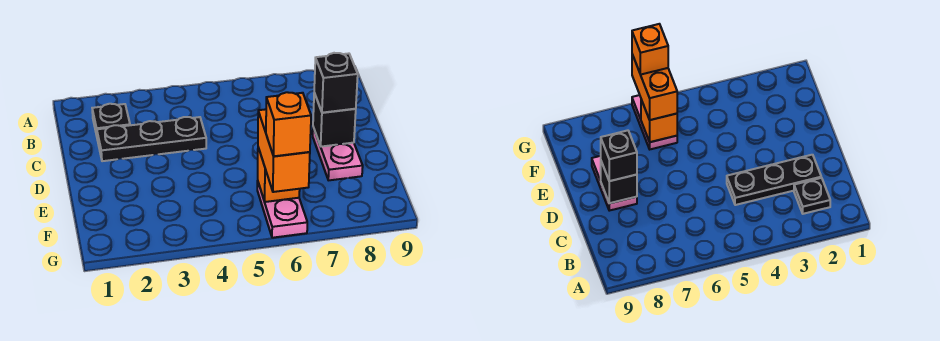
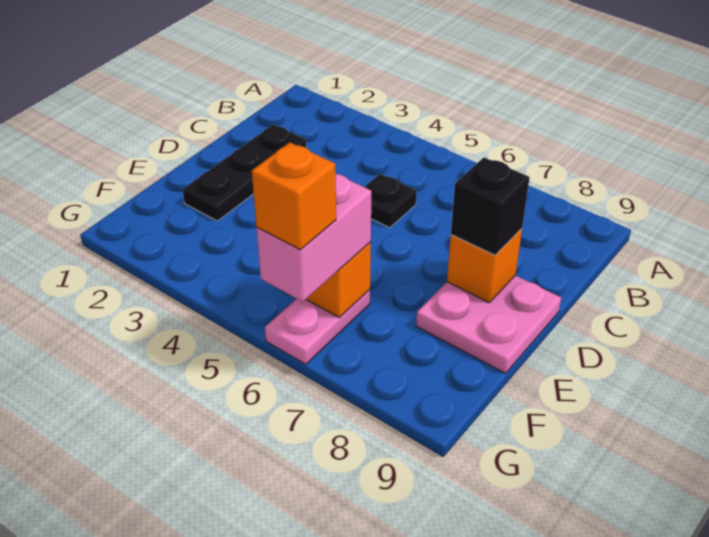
black plate B2 level 1 -> black plate C5 level 1
black plate C2:C4 level 1 -> black plate C2:E2 level 1
pink plate D8:E8 level 1 -> pink plate D8:E9 level 1
black brick D8 level 2 -> orange brick D8 level 2
orange brick F6:G6 level 3 -> pink brick F6:G6 level 3

